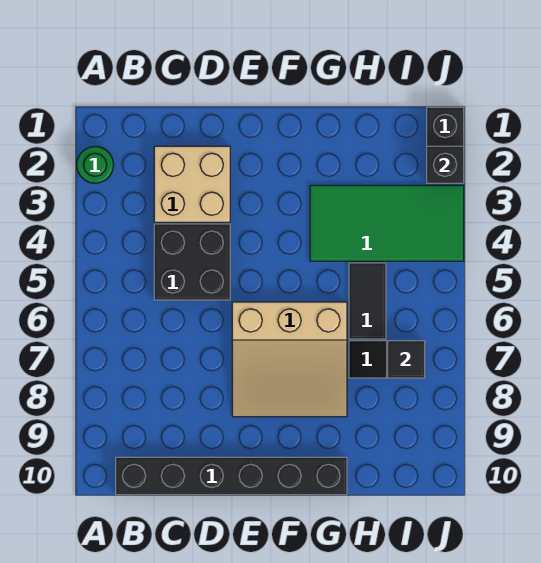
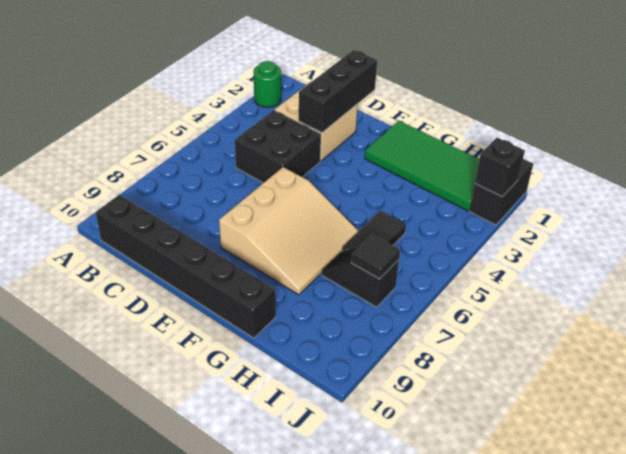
none -> black brick D1:D3 level 2
tan slope E6:G8 level 1 top 6 -> tan slope E6:G8 level 1 top E
green tile G3:J4 level 1 -> green tile F1:I2 level 1

